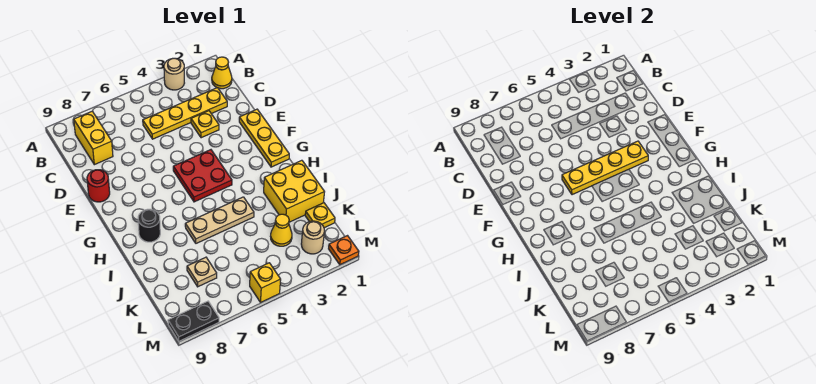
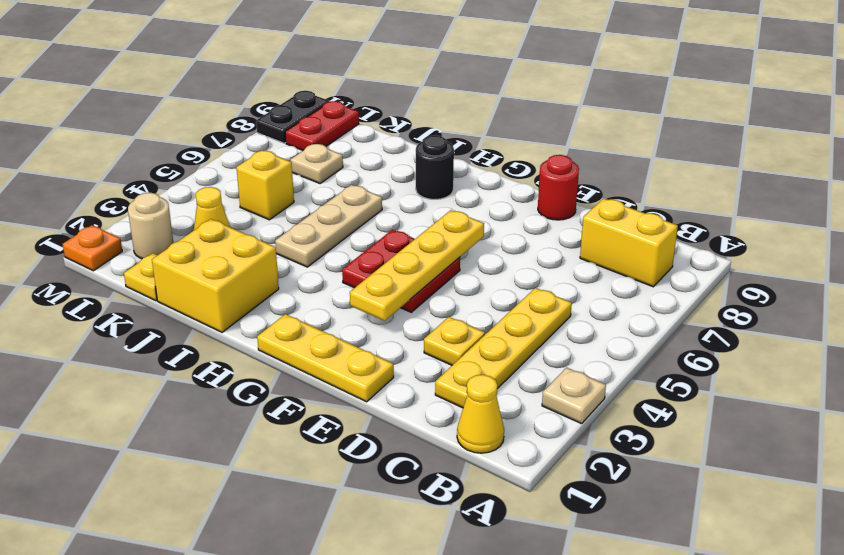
tan round brick A3 level 1 -> tan plate A3 level 1
none -> red plate L8:L9 level 1
yellow brick M5 level 1 -> yellow brick K5 level 1

